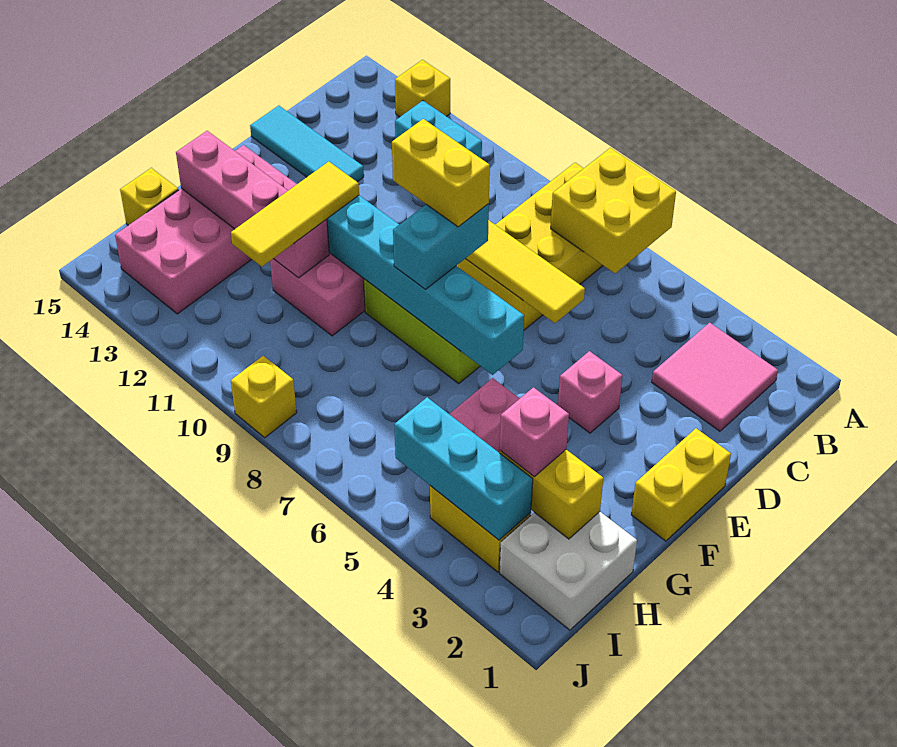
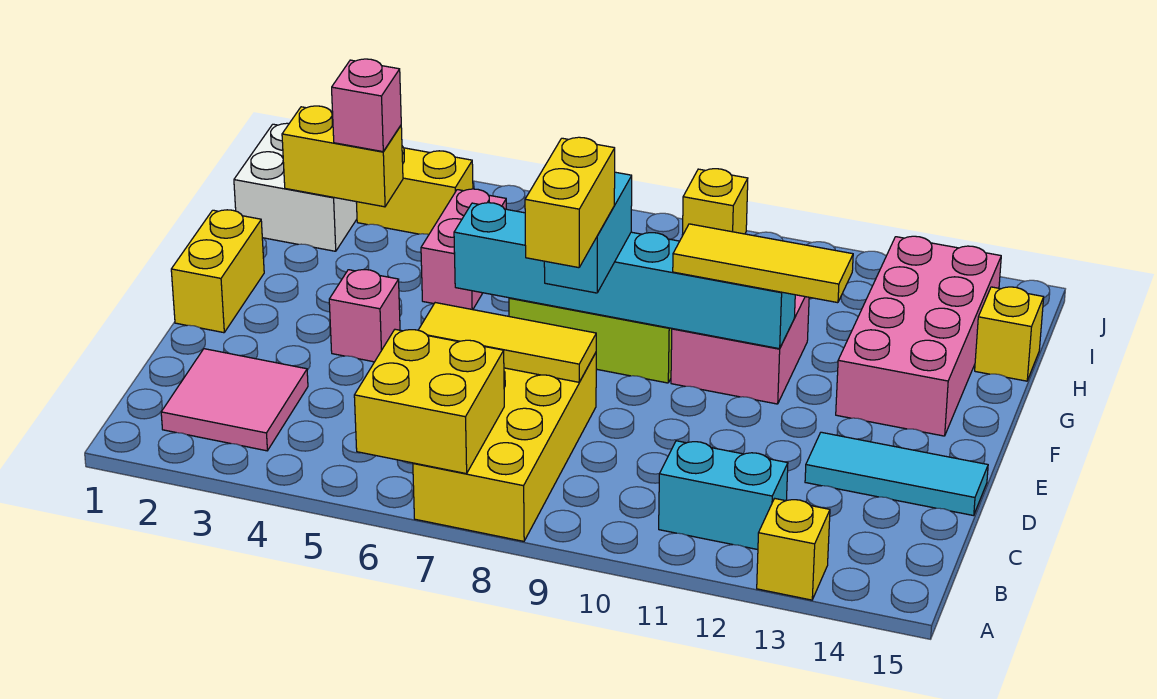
yellow brick E8:E9 level 4 -> yellow brick D8:E8 level 4
yellow tile F11:H11 level 3 -> yellow tile F10:F12 level 3
pink brick G11:G14 level 2 -> none
cyan brick I3:I5 level 2 -> none

